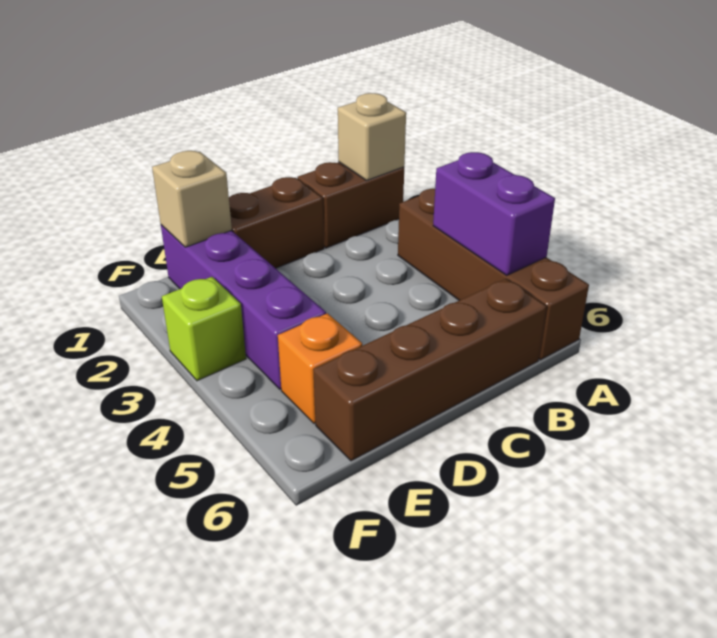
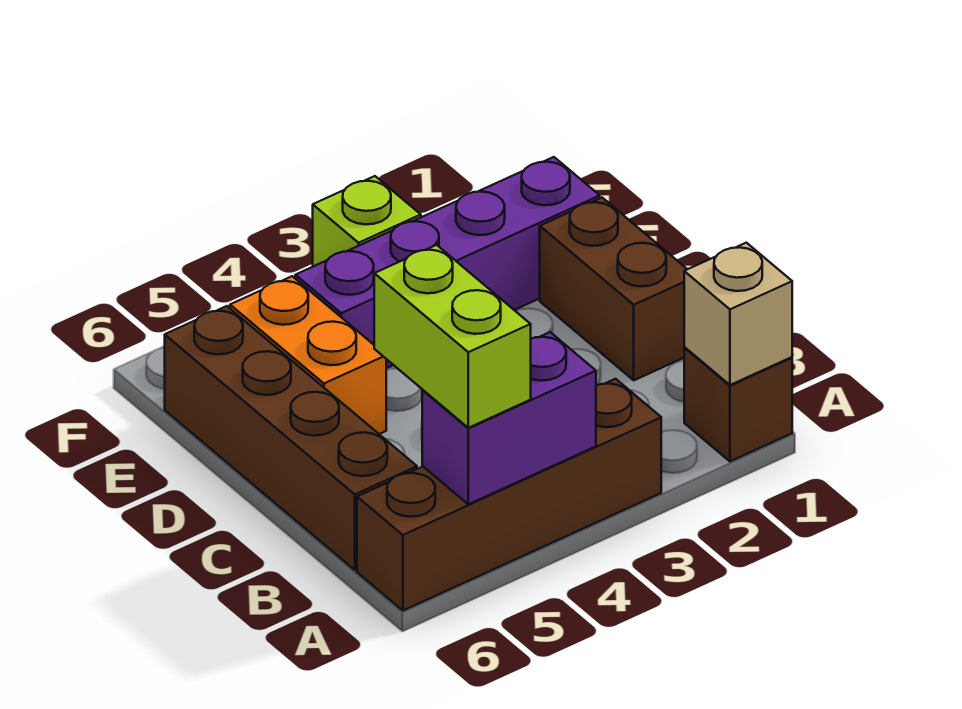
brown brick A1:B1 level 1 -> brown brick A1 level 1
none -> lime brick A5:B5 level 3
tan brick E1 level 2 -> none
orange brick E5 level 1 -> orange brick D5:E5 level 1

